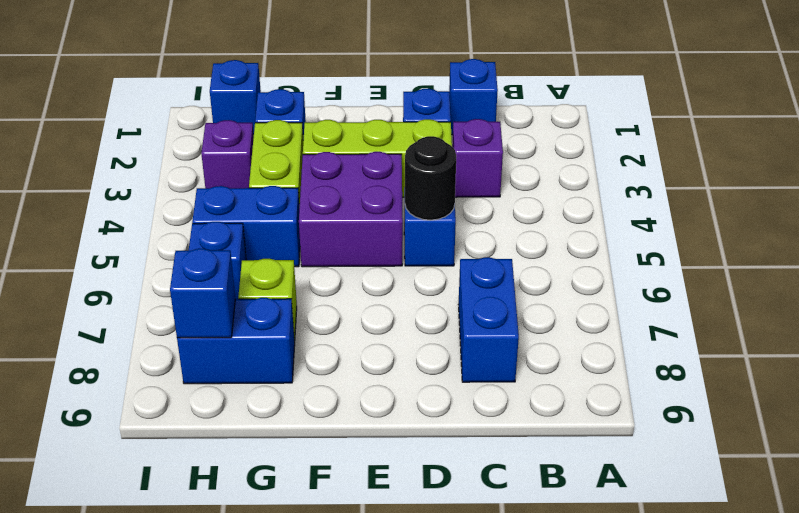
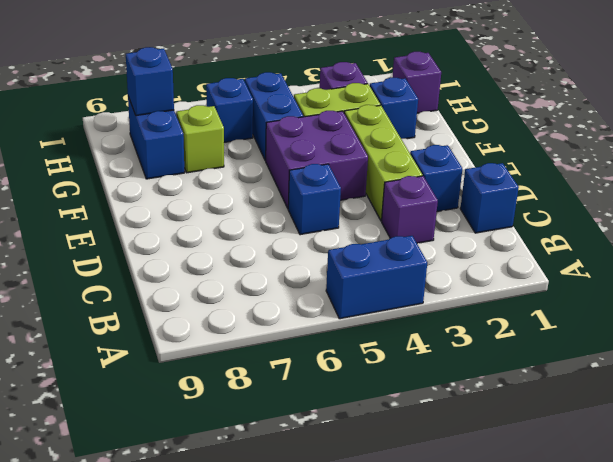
blue brick C7:C8 level 1 -> blue brick A4:A5 level 1
black round brick D5 level 2 -> none
blue brick H1 level 1 -> purple brick H1 level 1

